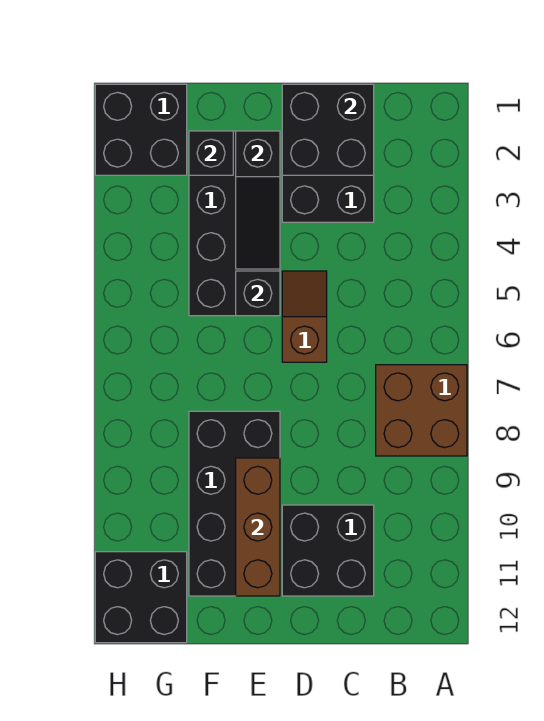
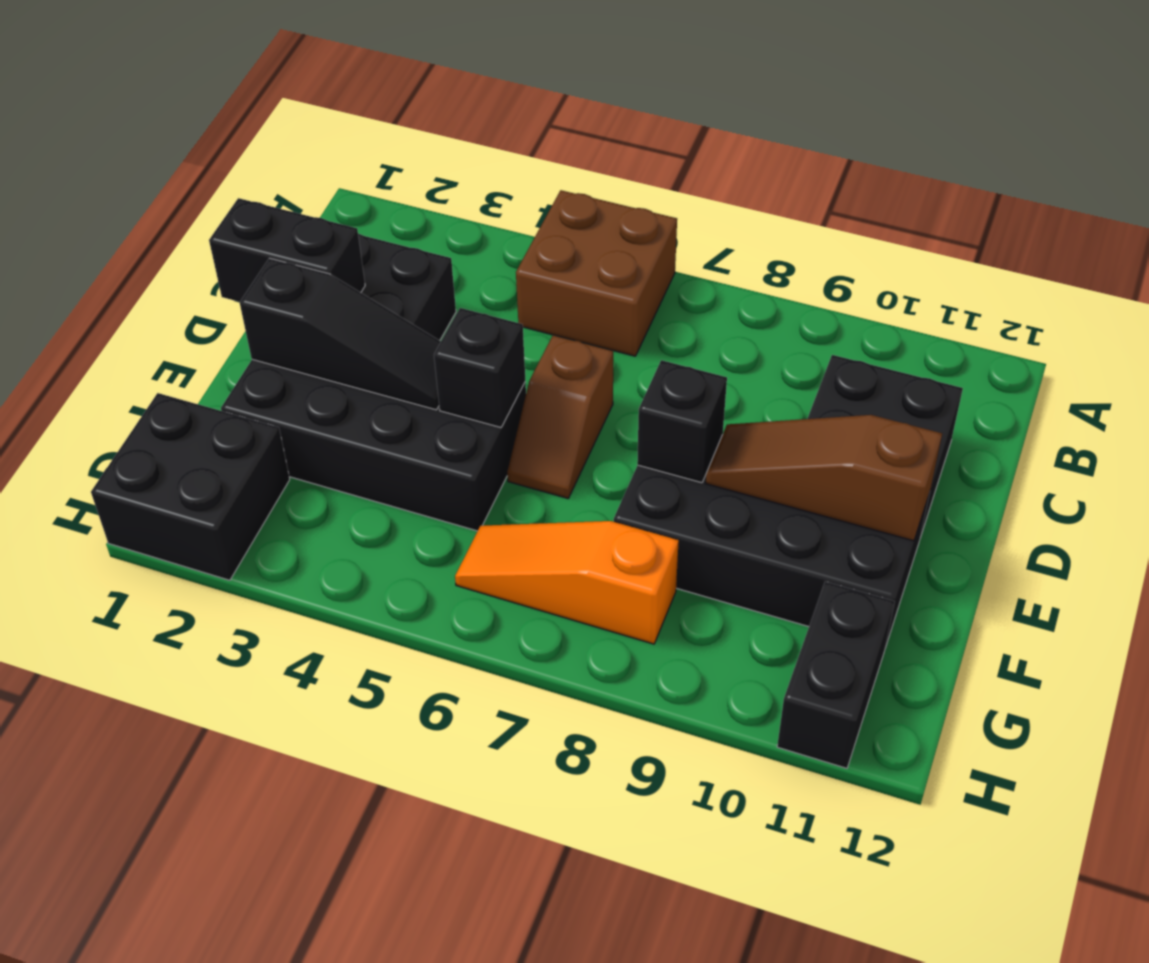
brown brick A7:B8 level 1 -> brown brick A5:B6 level 1
black brick C1:D2 level 2 -> black brick D1:D2 level 2
brown slope D5:D6 level 1 top 6 -> brown slope D6:E6 level 1 top D
brown brick E9:E11 level 2 -> brown slope E9:E11 level 2 top 11
black brick F2 level 2 -> black brick E8 level 2
none -> orange slope G6:G8 level 1 top 8
black brick G11:H12 level 1 -> black brick G11:H11 level 1

